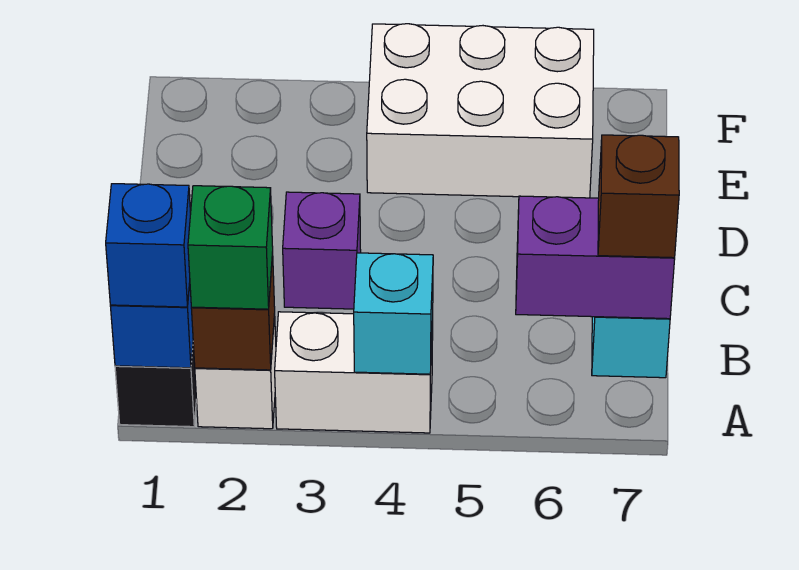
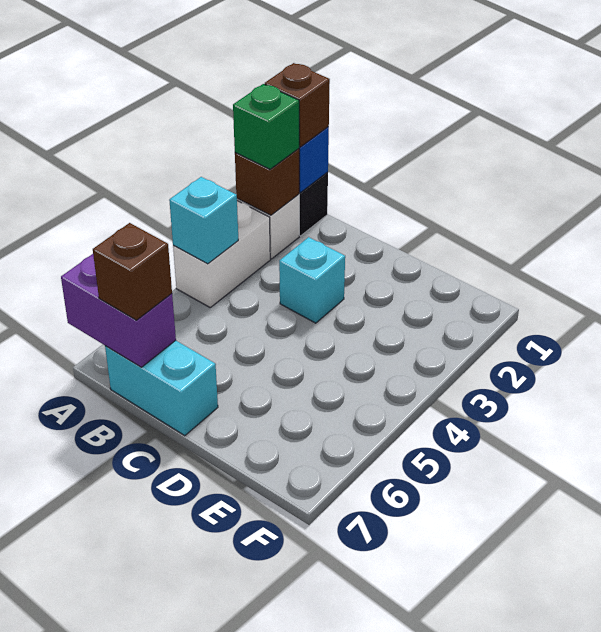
blue brick A1 level 3 -> brown brick A1 level 3
purple brick B6:B7 level 2 -> purple brick A7:B7 level 2
purple brick C3 level 1 -> cyan brick C3 level 1
white brick E4:F6 level 1 -> none

